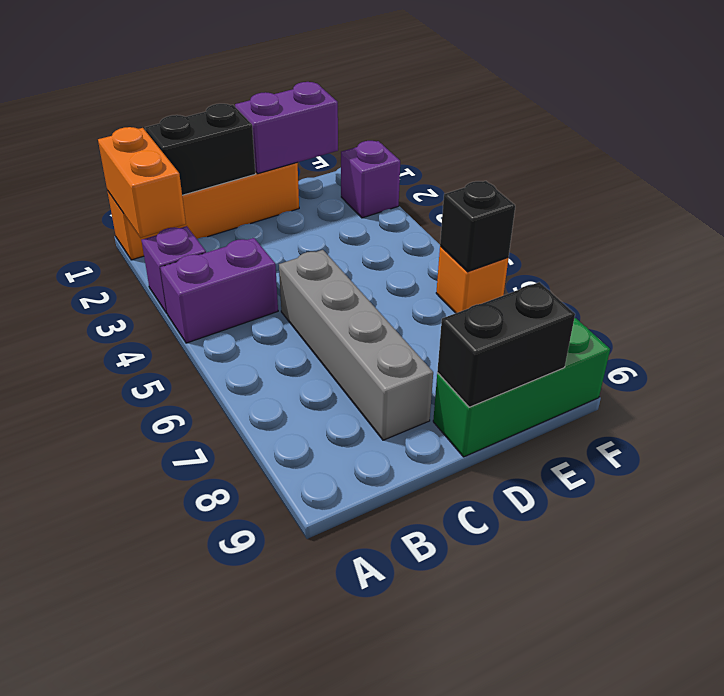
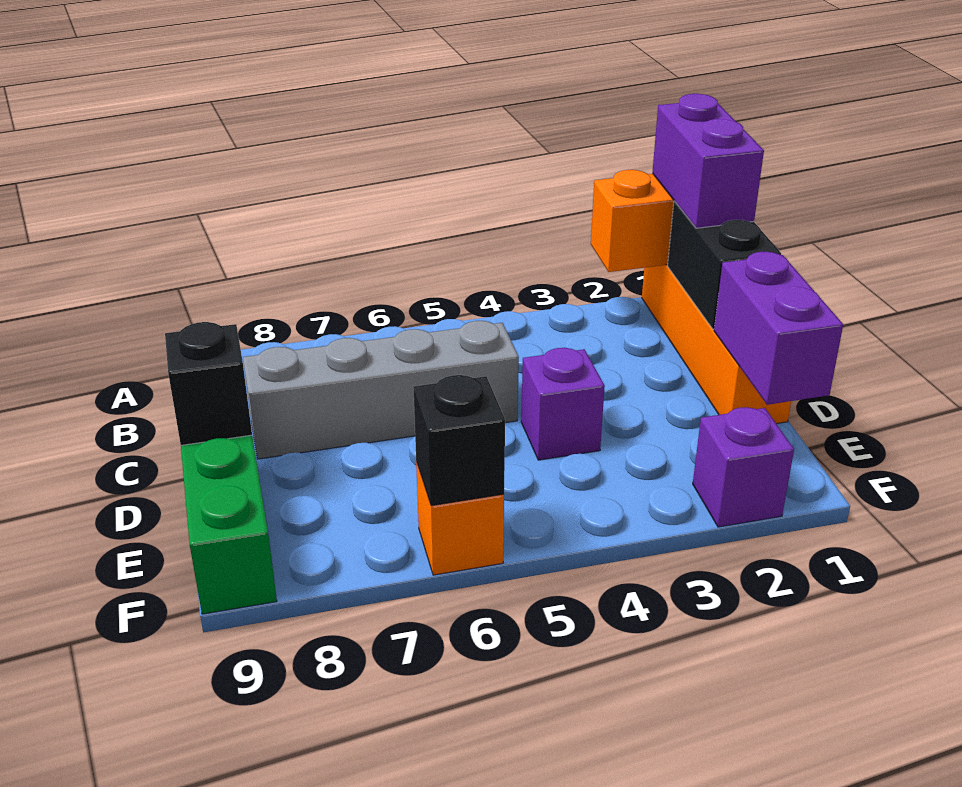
purple brick A3 level 1 -> purple brick D4 level 1
purple brick A4:B4 level 1 -> purple brick A1:B1 level 3
black brick D9:E9 level 2 -> black brick D9 level 2

